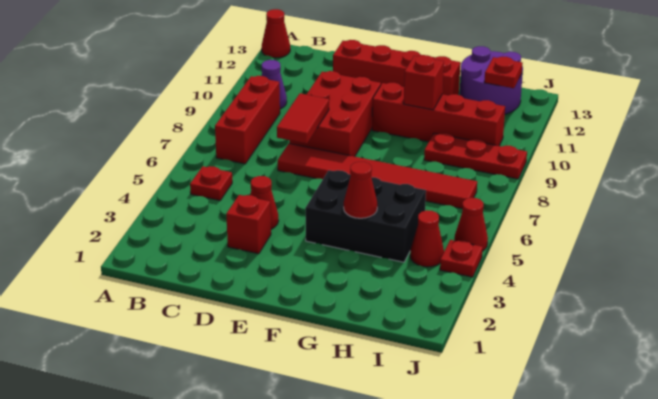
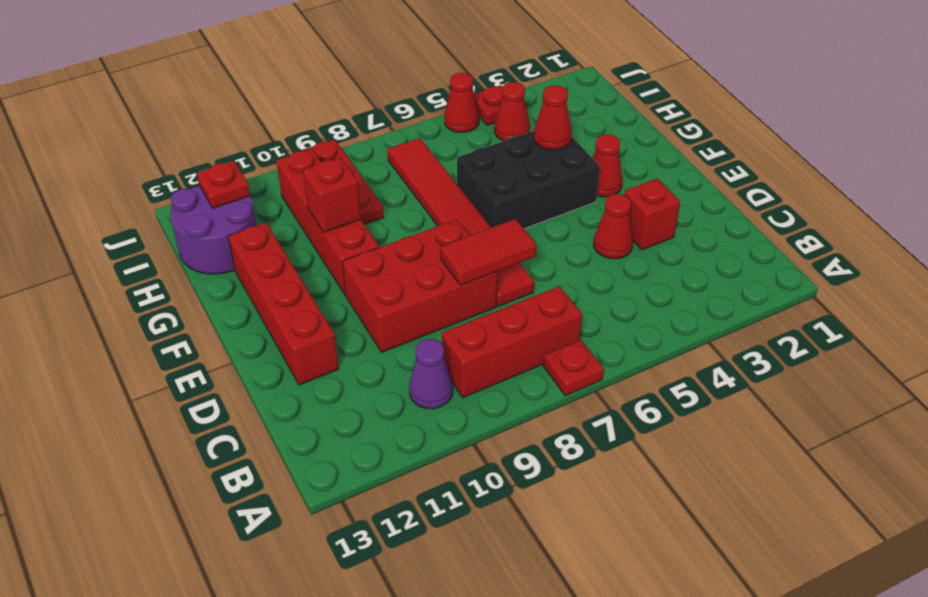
red cone A13 level 1 -> red cone F3 level 1
red plate B5 level 1 -> red plate A7 level 1
black brick F4:H5 level 1 -> black brick F4:G6 level 1

